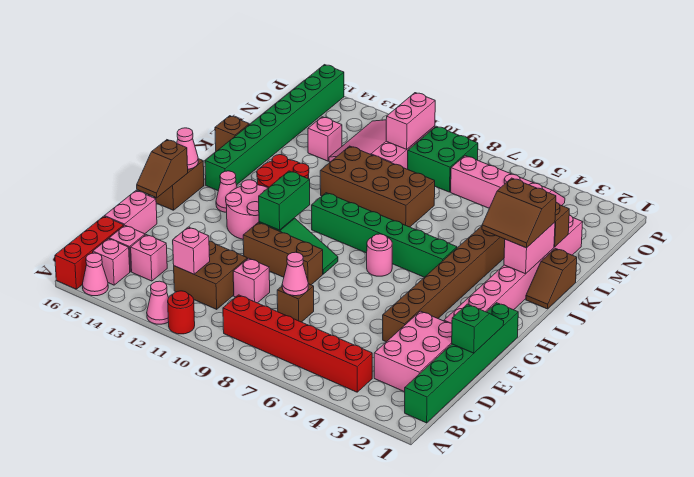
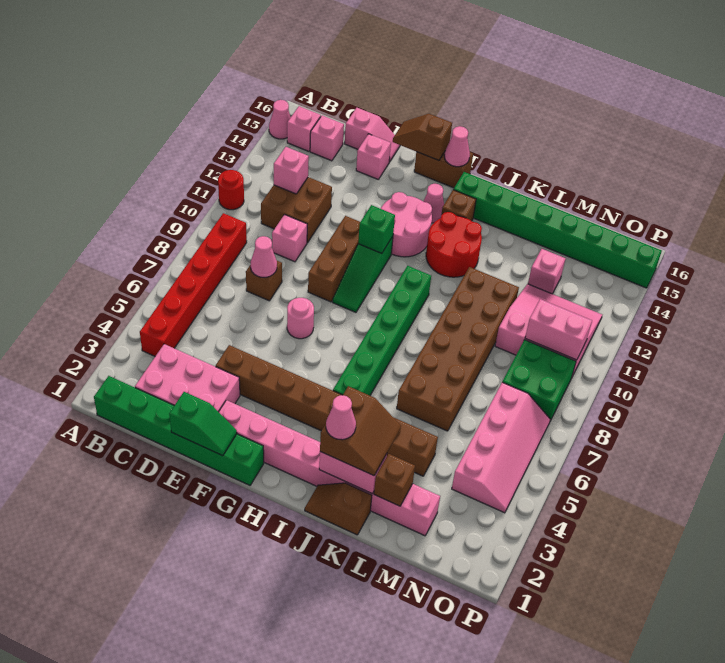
pink cone A12 level 1 -> pink cone J2 level 4
red brick A16:C16 level 1 -> none
pink brick C14 level 1 -> pink brick E15 level 1
pink brick D16:E16 level 1 -> pink slope D16:E16 level 1 top D
green brick G11:H11 level 2 -> green brick G11 level 2
pink round brick H7 level 1 -> pink round brick F7 level 1
brown slope J2:K3 level 3 top K -> brown slope J2:K3 level 3 top J
brown brick K8:L11 level 1 -> brown brick K6:L11 level 1
brown brick K16 level 1 -> brown brick I14 level 1

